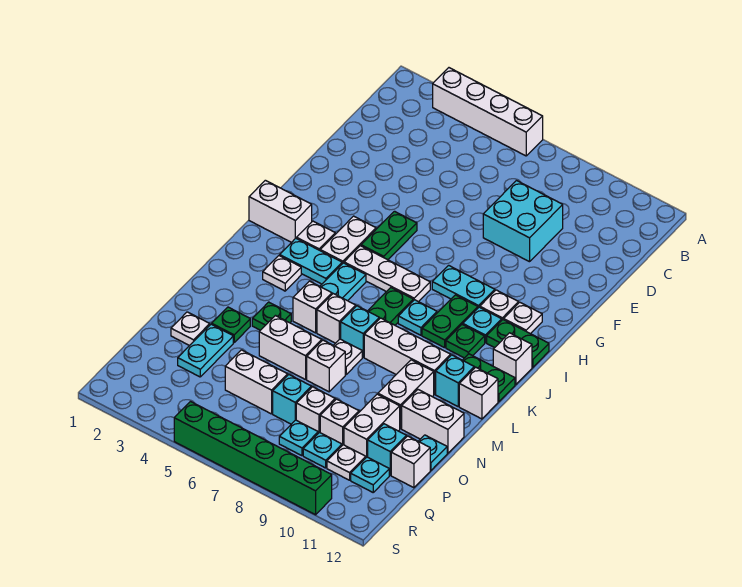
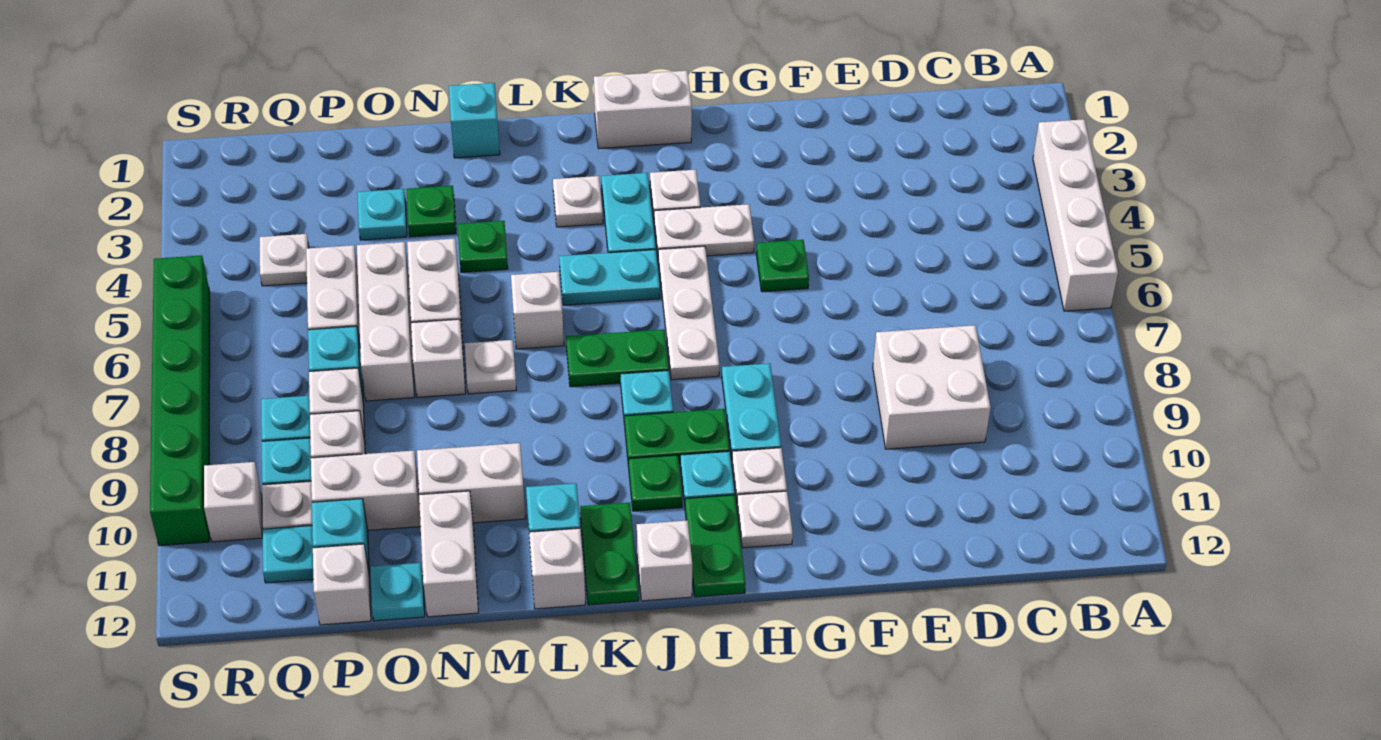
cyan brick D8:E9 level 1 -> white brick D8:E9 level 1
green plate G5:H5 level 1 -> green plate G5 level 1
white brick I1:I2 level 1 -> white brick I1:J1 level 1
white brick L5 level 1 -> white brick R10 level 1
cyan brick L7 level 1 -> cyan brick M1 level 1
white brick L8:L10 level 1 -> white brick O5:O7 level 1
white plate O2 level 1 -> white plate Q4 level 1
cyan plate O3:P3 level 1 -> cyan plate O3 level 1

